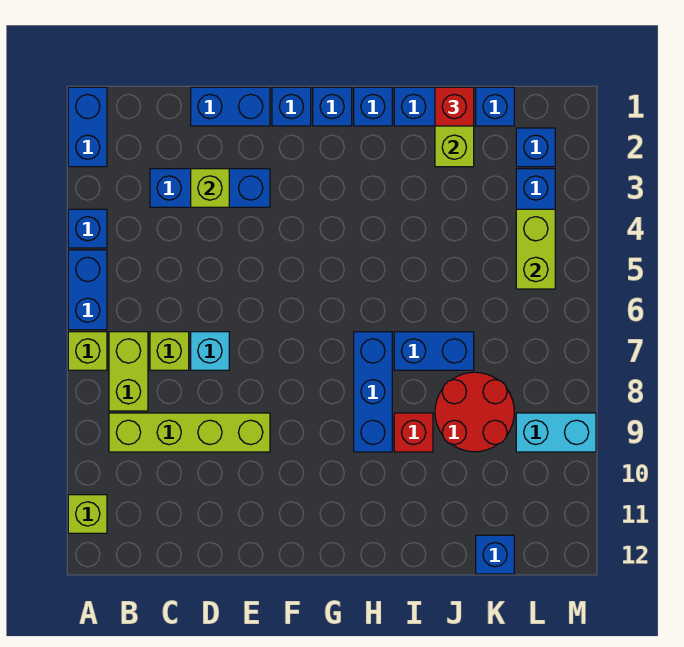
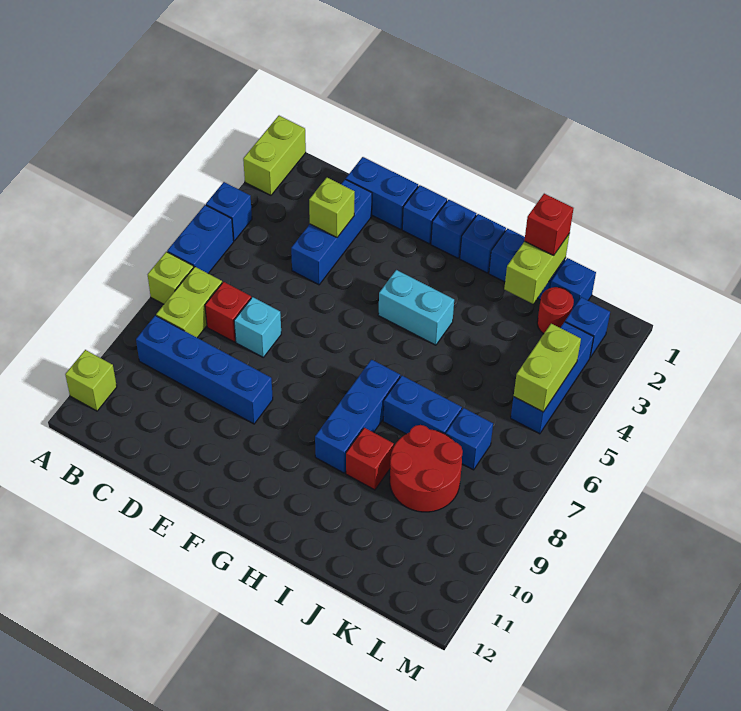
blue brick A1:A2 level 1 -> lime brick A1:A2 level 1
lime brick B9:E9 level 1 -> blue brick B9:E9 level 1
blue brick C3:E3 level 1 -> blue brick D2:D4 level 1
lime brick C7 level 1 -> red brick C7 level 1
none -> red round brick K2 level 1
blue brick K12 level 1 -> blue brick K7 level 1
cyan brick L9:M9 level 1 -> cyan brick G4:H4 level 1

